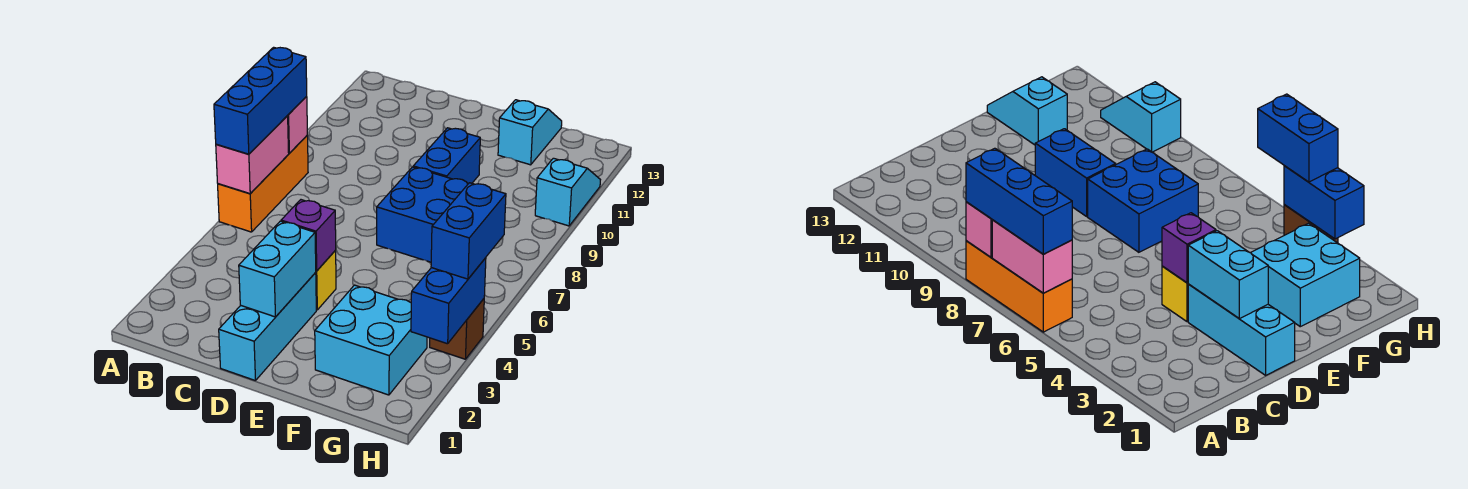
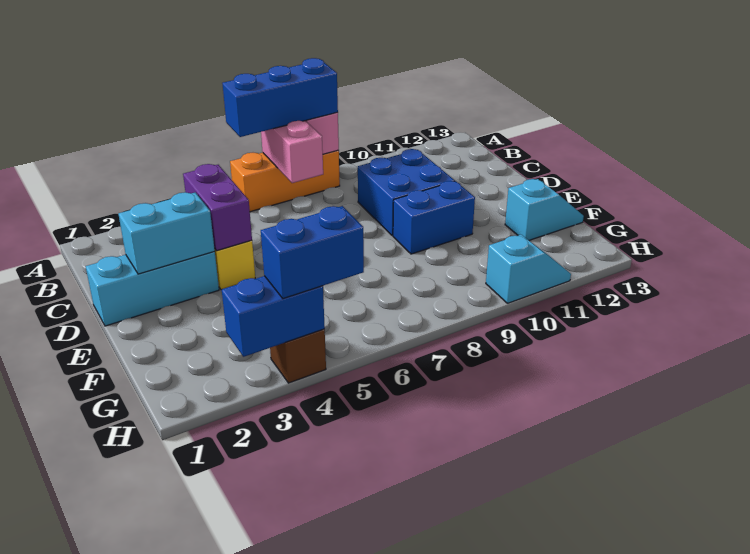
pink brick A6:A7 level 2 -> pink brick A7:B7 level 2
purple brick D4 level 2 -> purple brick C4:D4 level 2
blue brick E7:F8 level 1 -> blue brick C9:D10 level 1
cyan brick F2:G3 level 1 -> none

